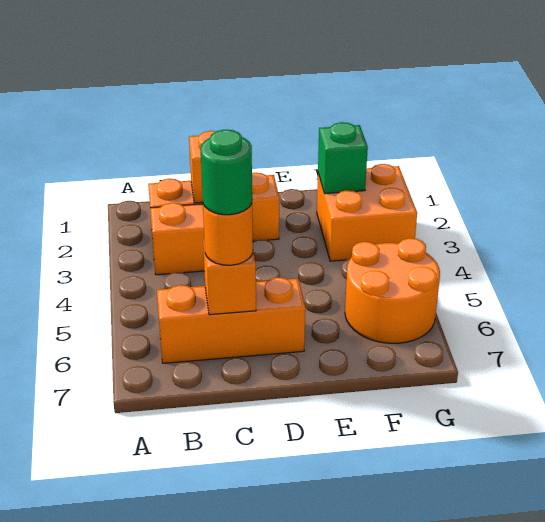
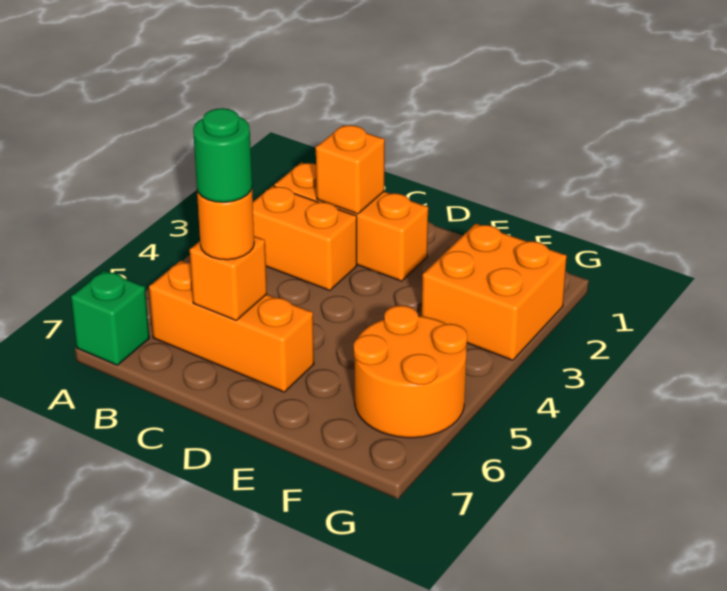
green brick F2 level 2 -> green brick A7 level 1

